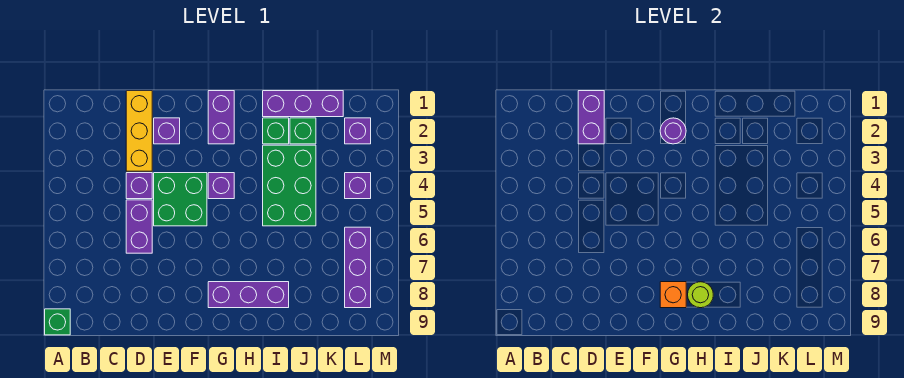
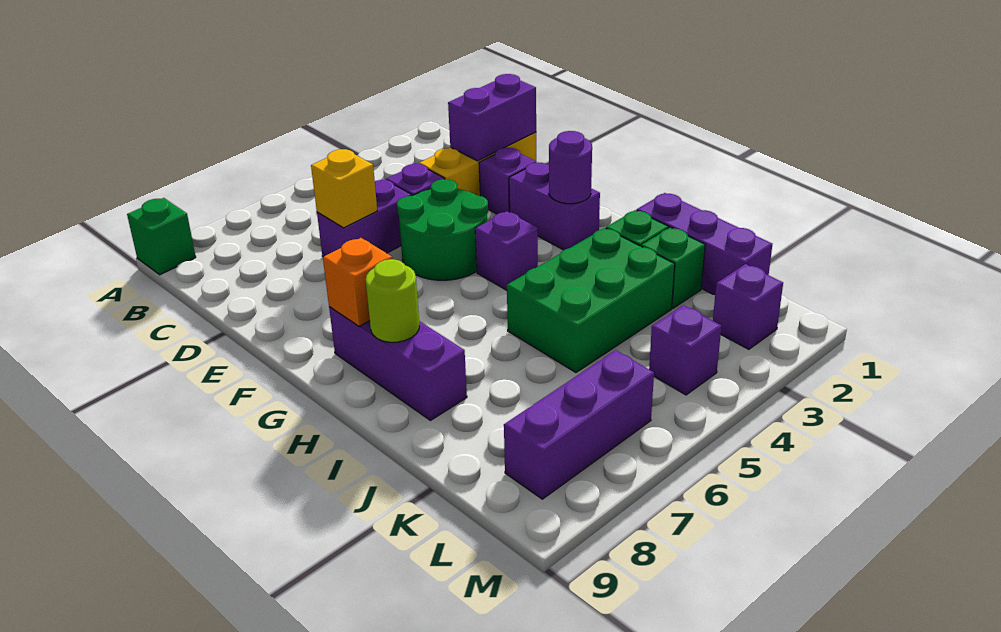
none -> yellow brick D6 level 2
green brick E4:F5 level 1 -> green round brick E4:F5 level 1
purple brick G1:G2 level 1 -> purple brick F2:G2 level 1

